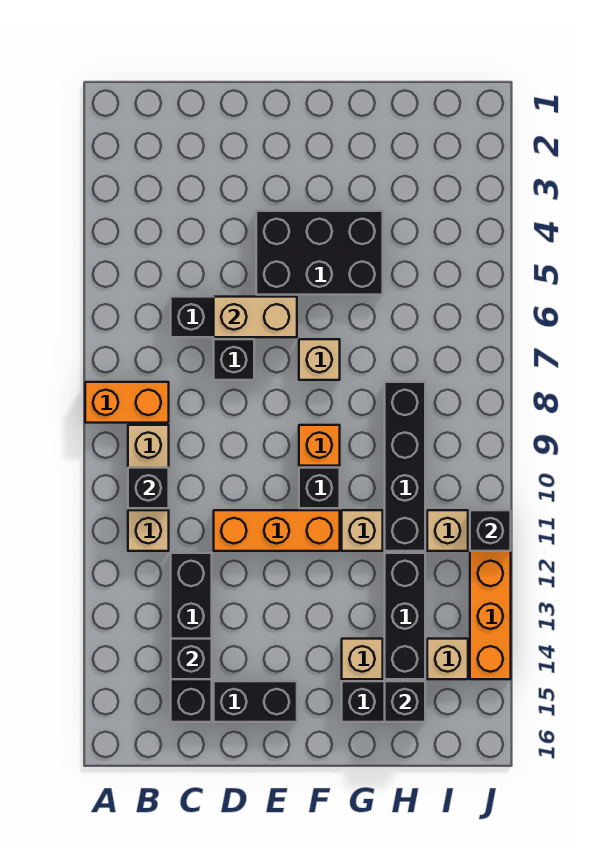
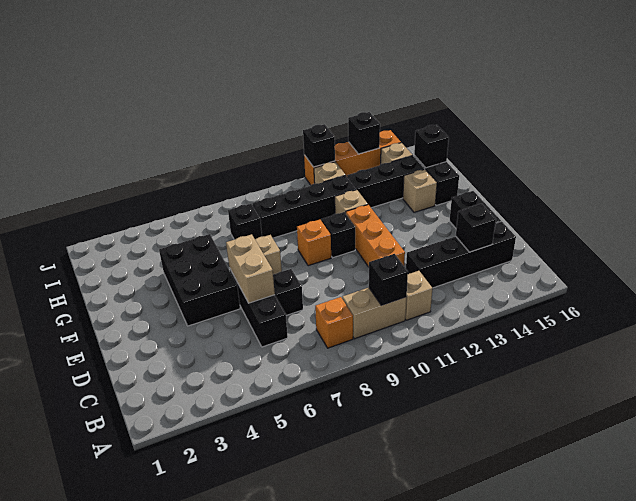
orange brick A8:B8 level 1 -> orange brick B8 level 1
none -> black brick H7 level 1
none -> black brick J13 level 2

